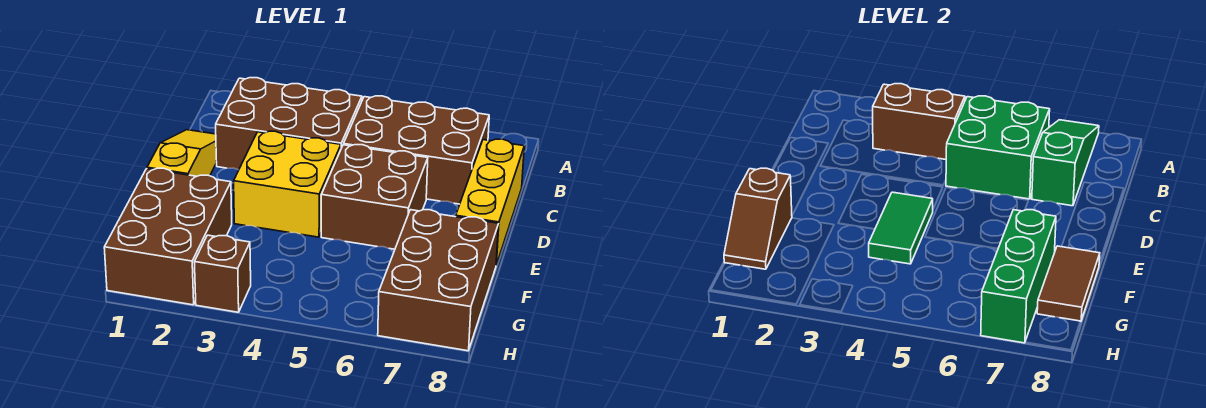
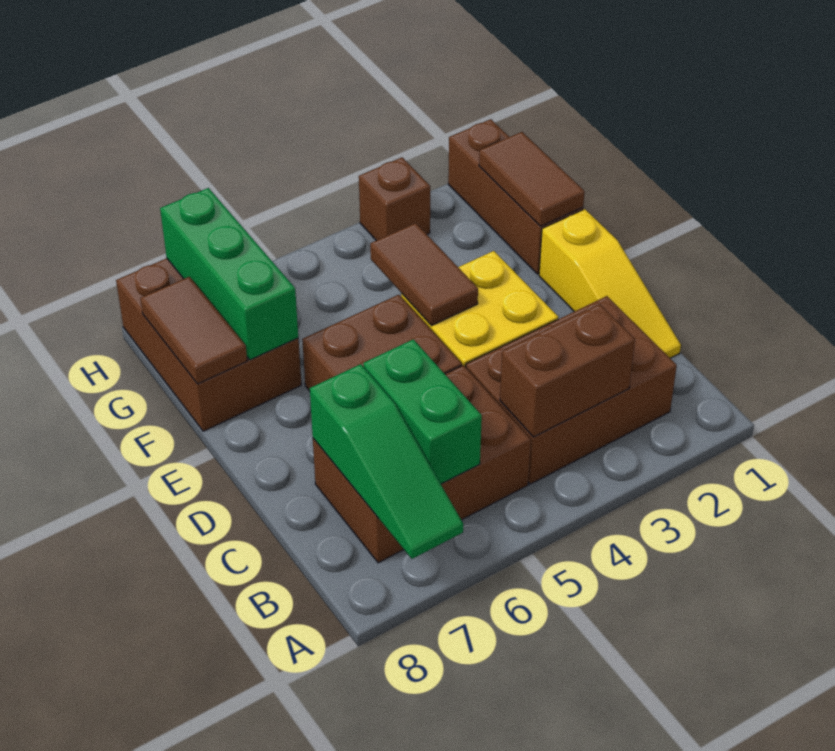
green brick B5:C6 level 2 -> green brick B6:C6 level 2
yellow brick C8:E8 level 1 -> none
green tile E4:F4 level 2 -> brown tile E4:F4 level 2
brown brick F1:H2 level 1 -> brown brick F1:H1 level 1
brown slope F1:G1 level 2 top F -> brown tile F1:G1 level 2

